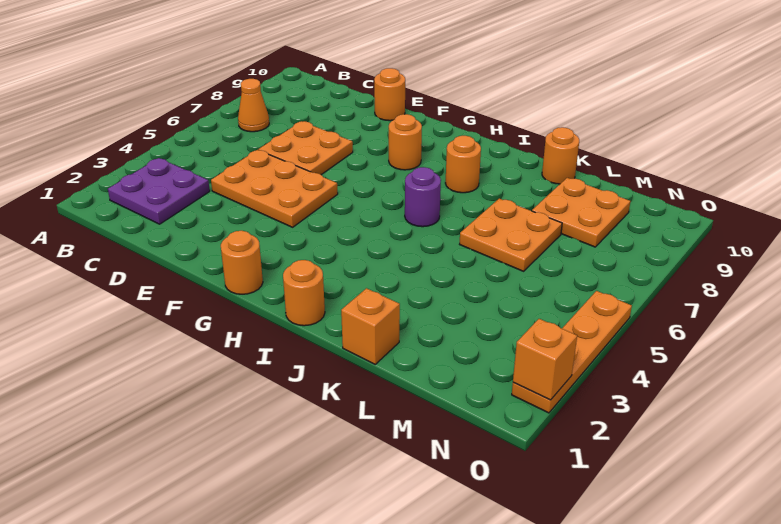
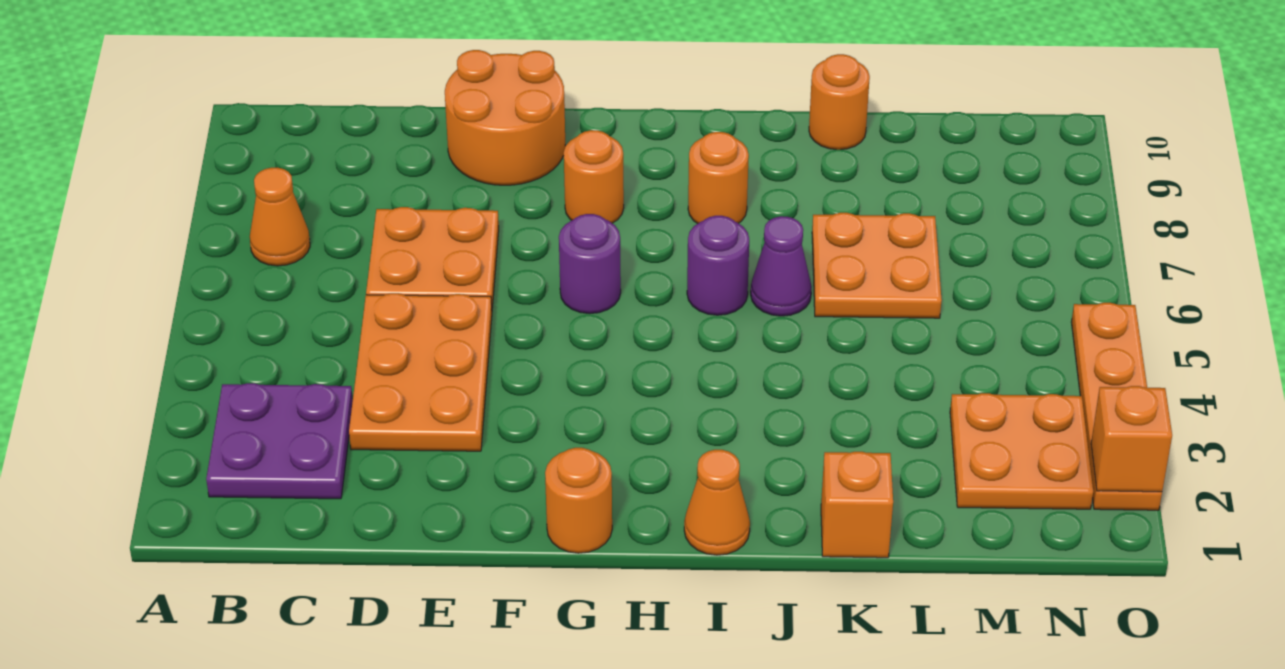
orange plate D4:F5 level 1 -> orange plate D3:E5 level 1
orange round brick E10 level 1 -> orange round brick E9:F10 level 1
none -> purple round brick G6 level 1
orange round brick I1 level 1 -> orange cone I1 level 1
none -> purple cone J6 level 1
orange plate L8:M9 level 1 -> orange plate M2:N3 level 1

